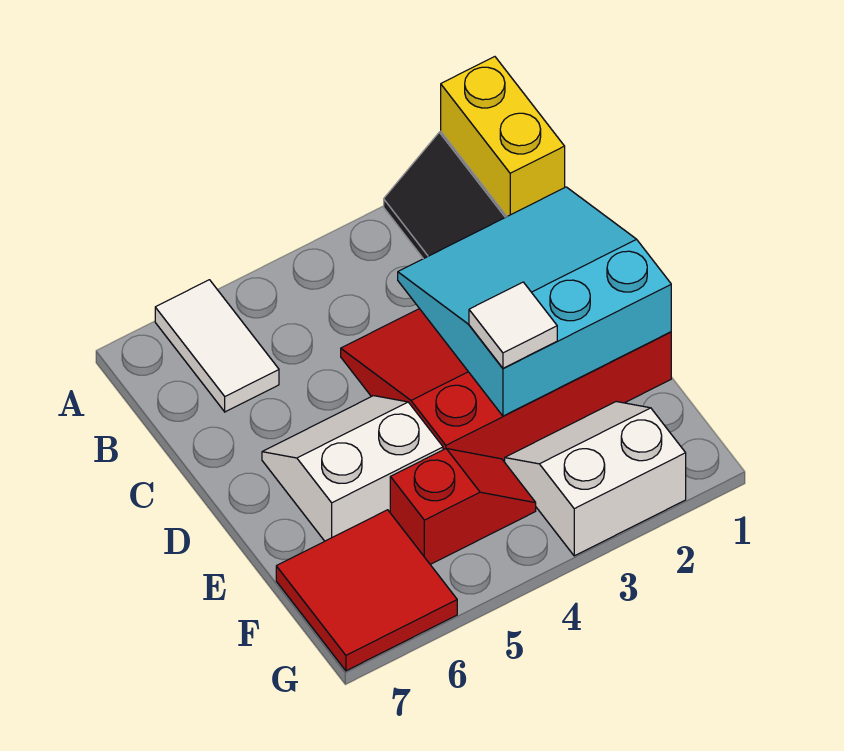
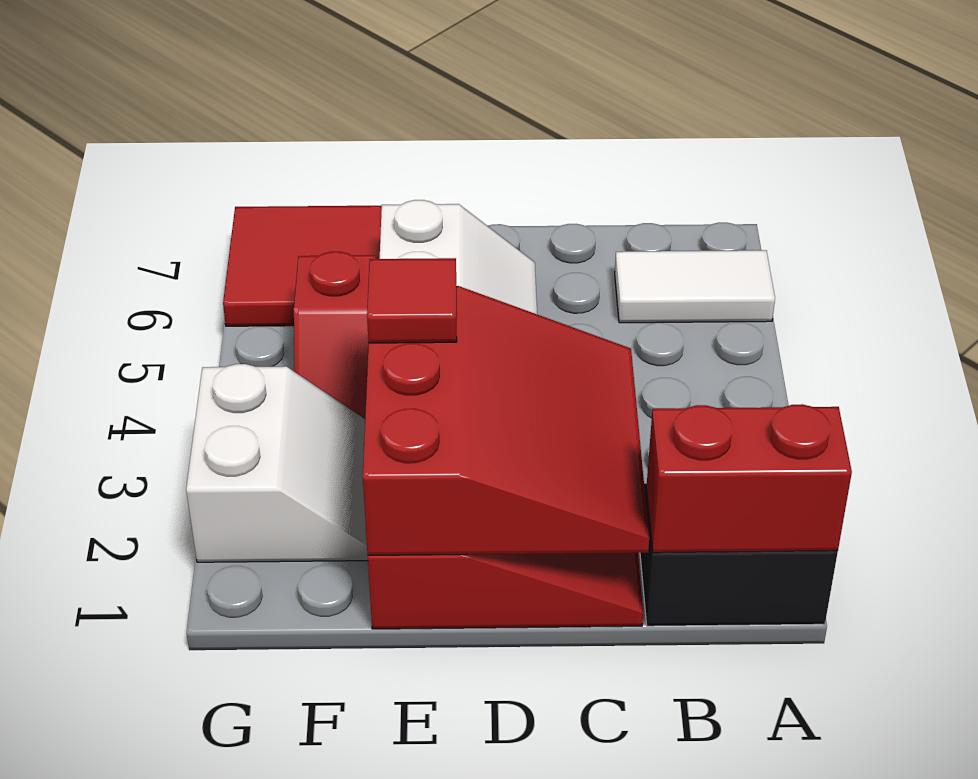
yellow brick A1:B1 level 2 -> red brick A1:B1 level 2
cyan slope C1:E3 level 2 top E -> red slope C1:E3 level 2 top E
white tile E3 level 3 -> red tile E3 level 3

